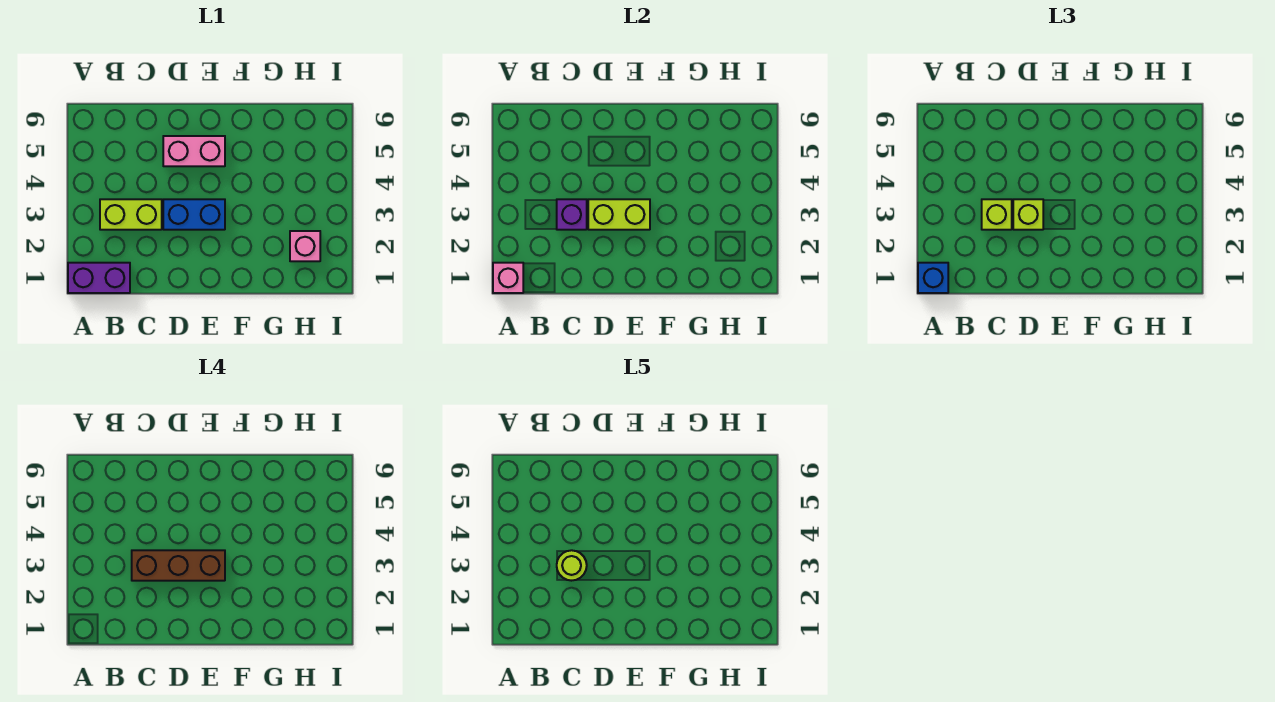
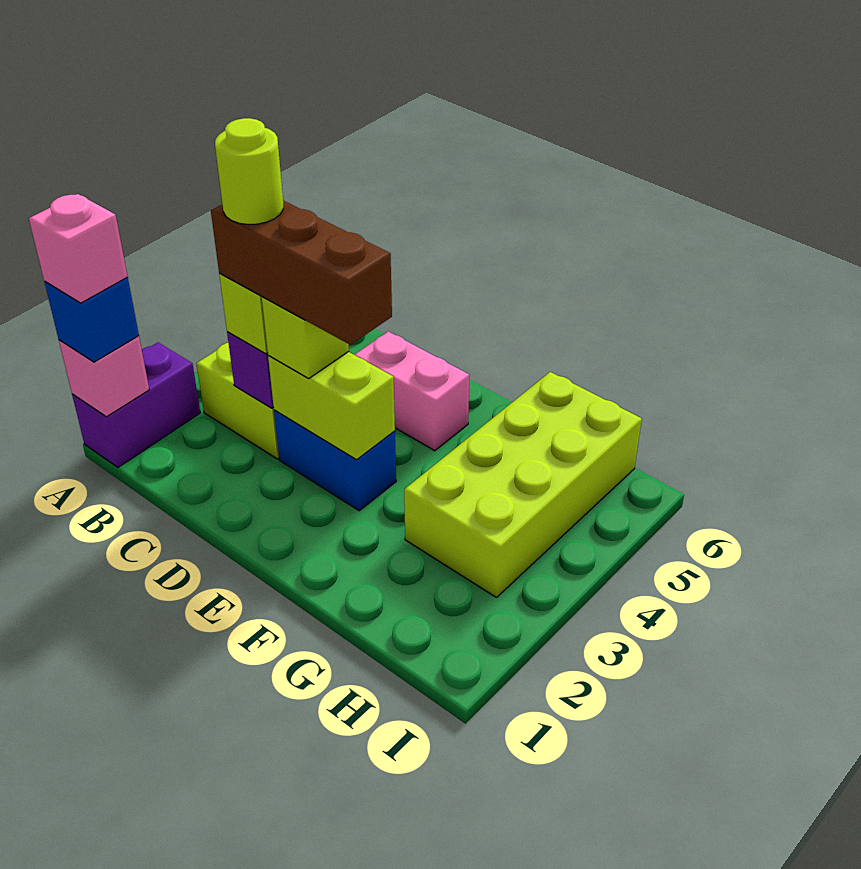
purple brick A1:B1 level 1 -> purple brick A1:A2 level 1
none -> lime brick G3:H6 level 1
pink brick H2 level 1 -> pink brick A1 level 4

